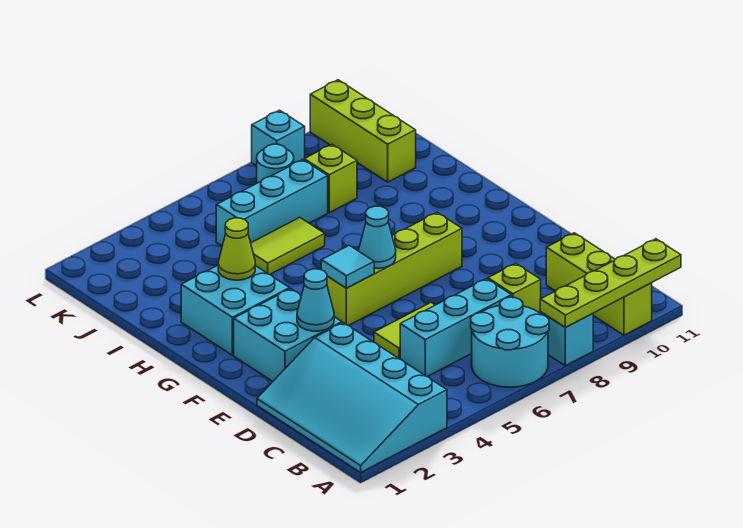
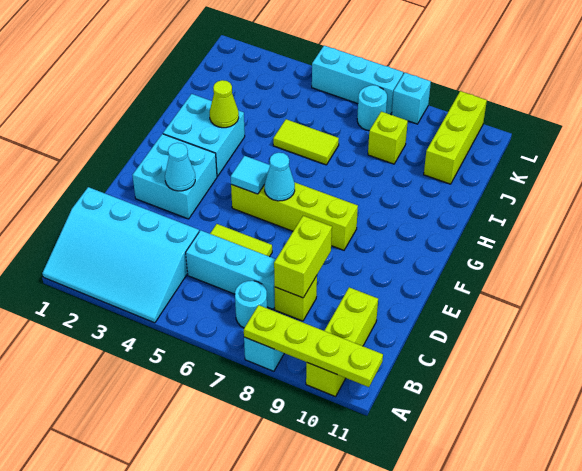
cyan slope A1:D3 level 1 top 3 -> cyan slope A1:C4 level 1 top C
cyan round brick A6:B7 level 1 -> cyan round brick B7 level 1
none -> lime brick C8:D8 level 2
cyan brick J5:J7 level 1 -> cyan brick L5:L7 level 1

